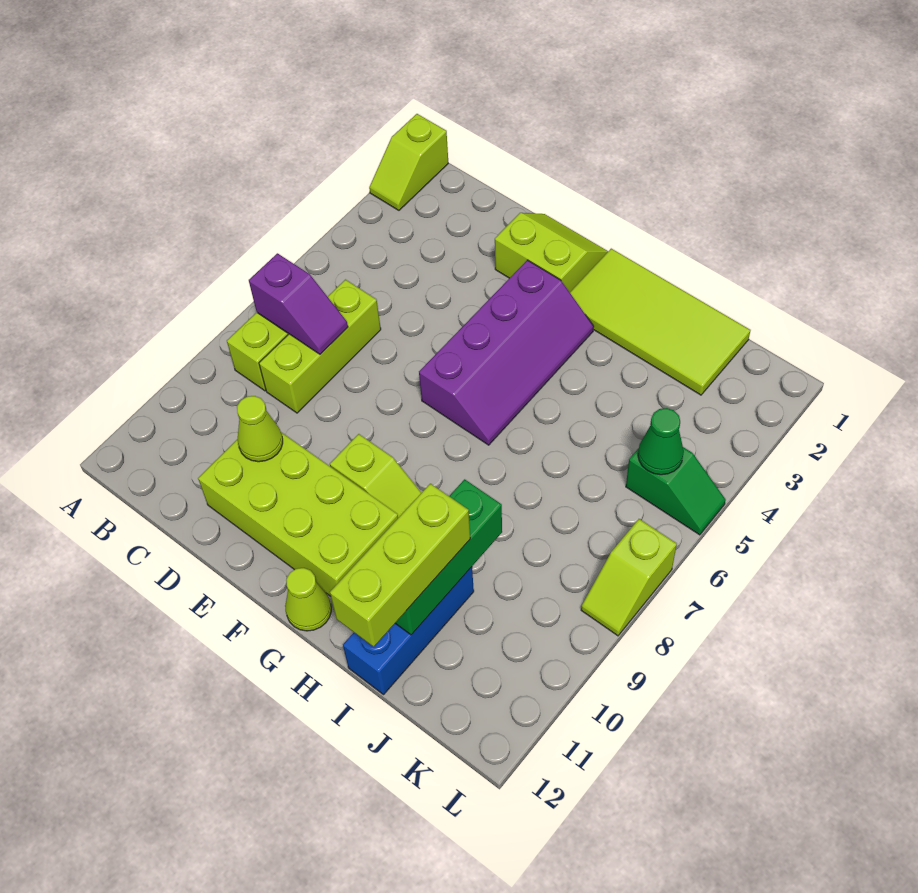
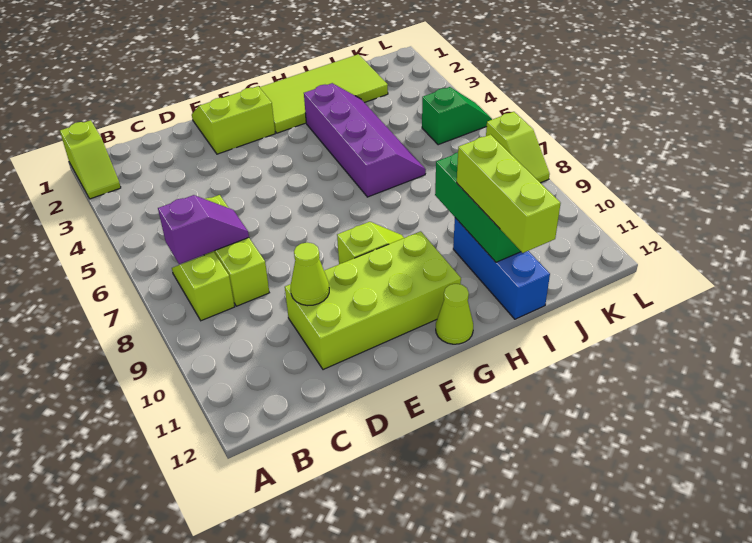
purple slope F3:G6 level 1 top F -> purple slope H3:I6 level 1 top H
green cone K5 level 2 -> none

